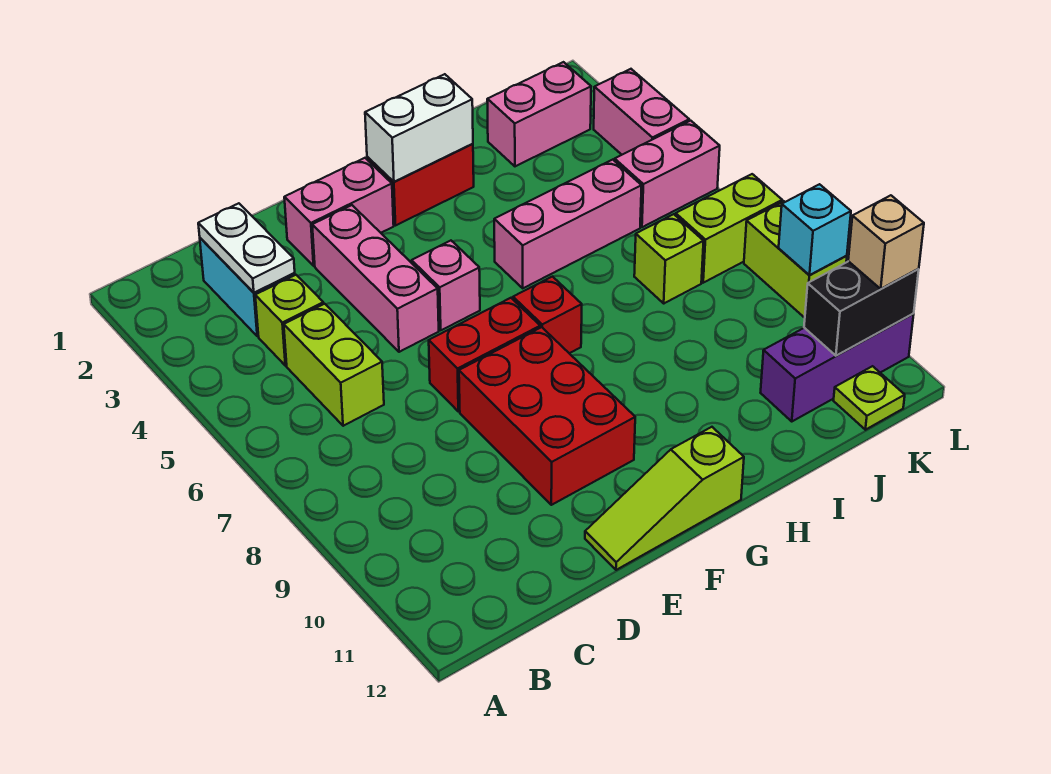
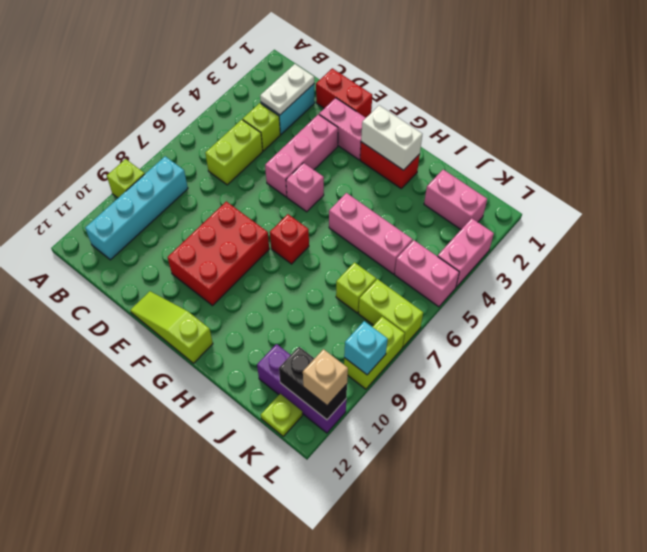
none -> lime brick A9 level 1
none -> cyan brick B8:B11 level 1
red brick E7:F7 level 1 -> red brick D1:E1 level 1

